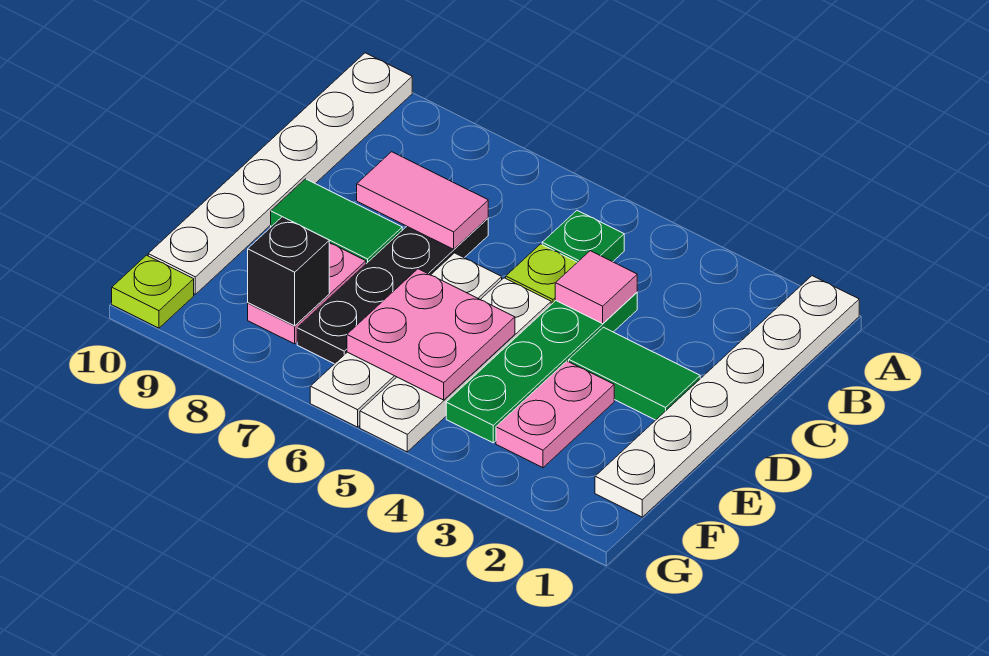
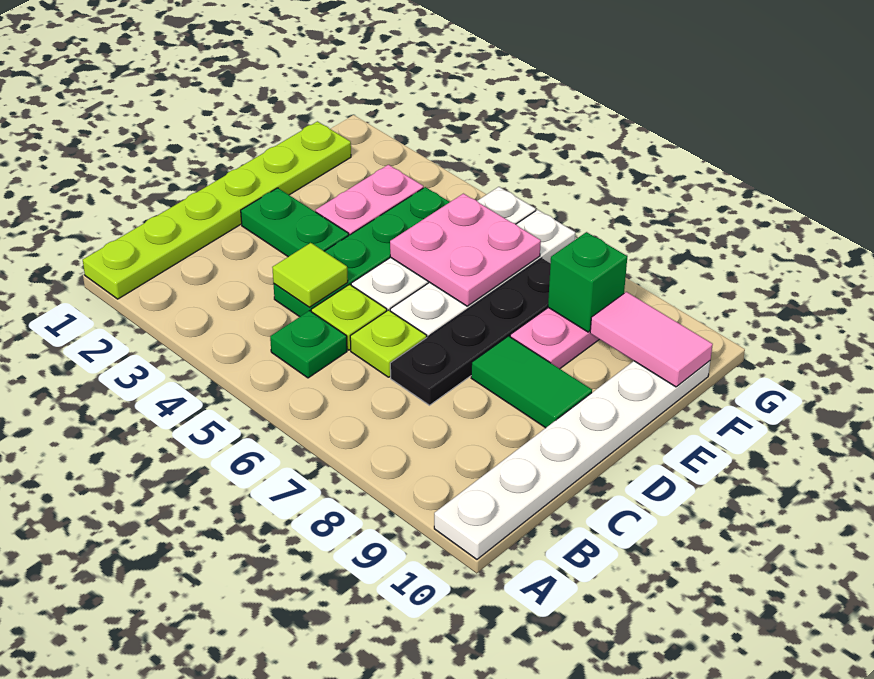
white plate A1:F1 level 1 -> lime plate A1:F1 level 1
pink tile C4 level 2 -> lime tile C4 level 2
pink tile C7:C8 level 2 -> pink tile F9:F10 level 2
green tile D2:D3 level 1 -> green plate D2:D3 level 1
black brick F8 level 2 -> green brick F8 level 2
lime plate G10 level 1 -> lime plate C6 level 1

